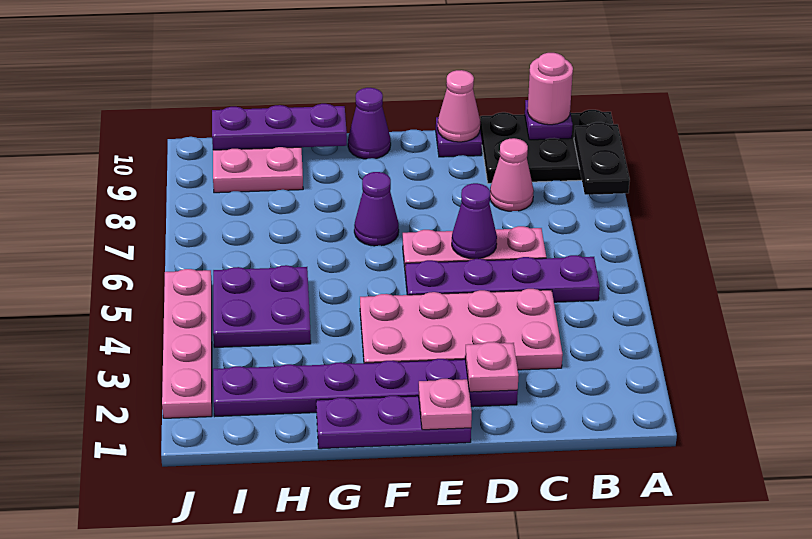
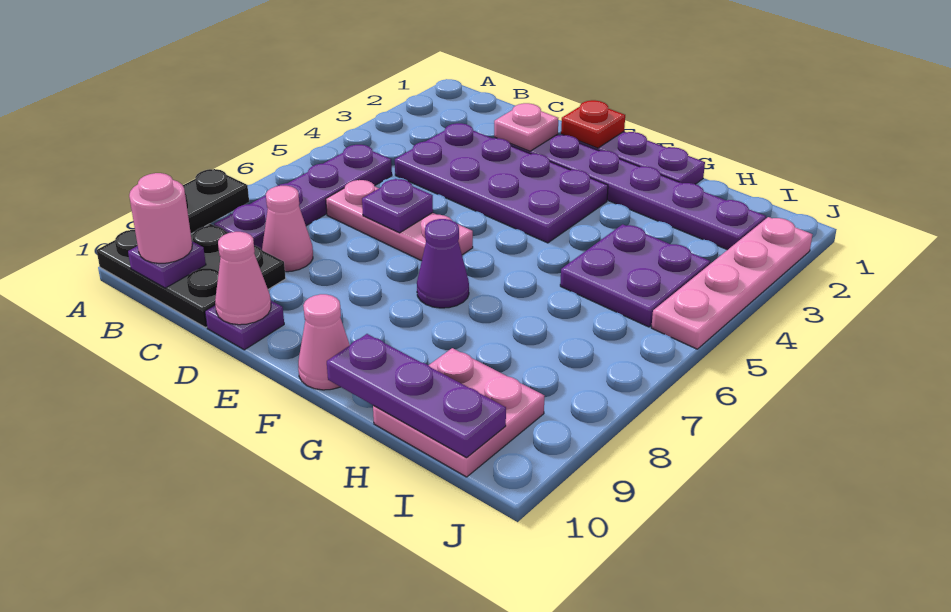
purple plate B5:E5 level 1 -> purple plate B5:B8 level 1
pink plate C3:F4 level 1 -> purple plate C3:F4 level 1
purple cone D6 level 2 -> purple plate D6 level 2
pink plate E1 level 2 -> red plate E1 level 2
purple cone F10 level 1 -> pink cone F10 level 1

